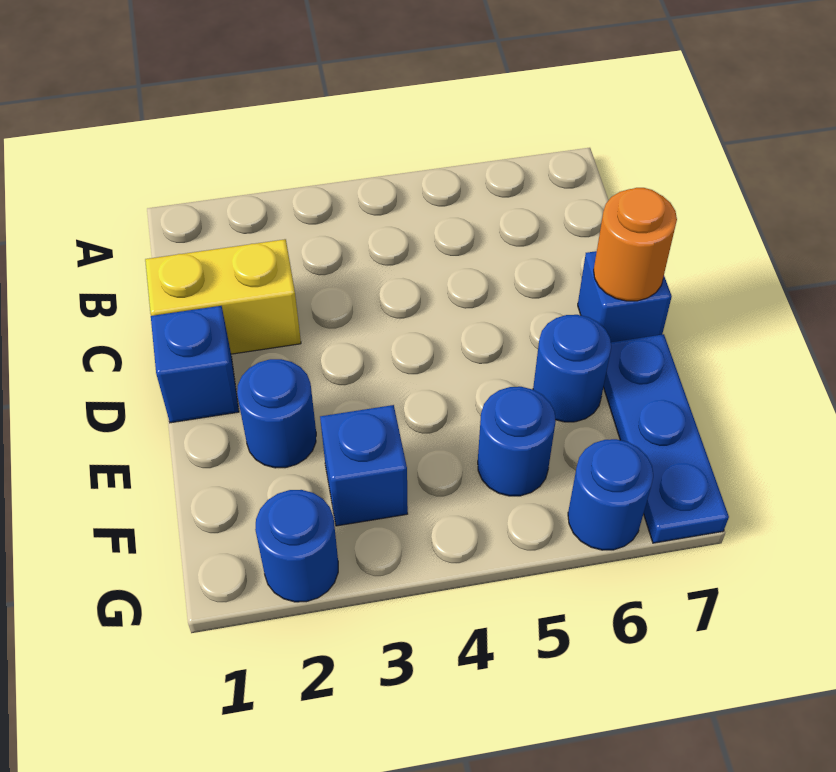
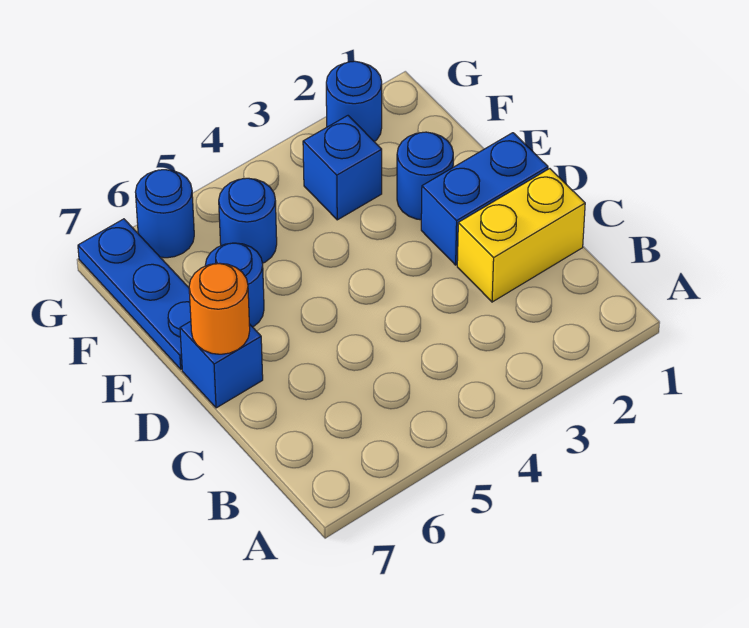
blue brick D1 level 1 -> blue brick D1:D2 level 1

